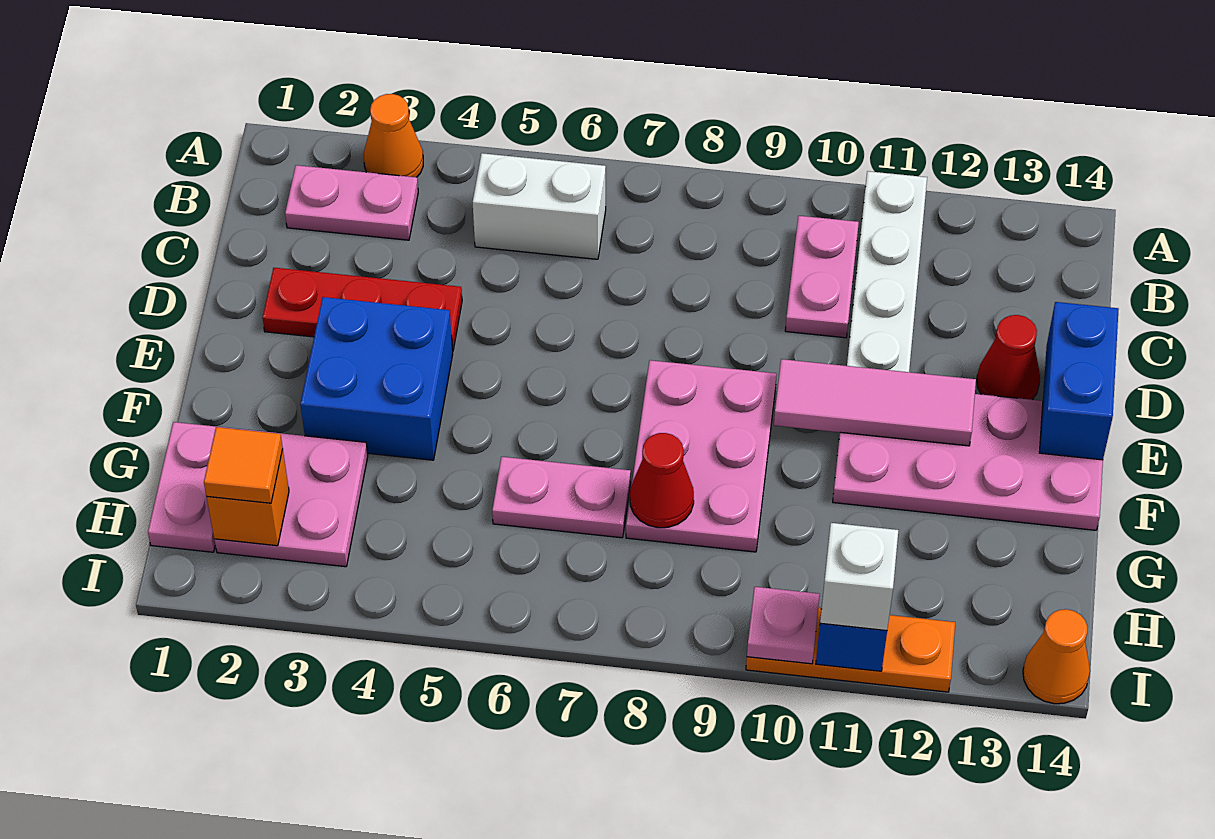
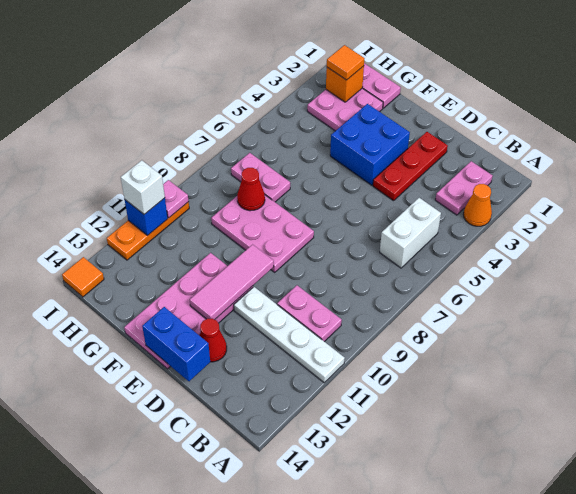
pink plate G6:G7 level 1 -> pink plate G7:H7 level 1
orange cone I14 level 1 -> orange tile I14 level 1

